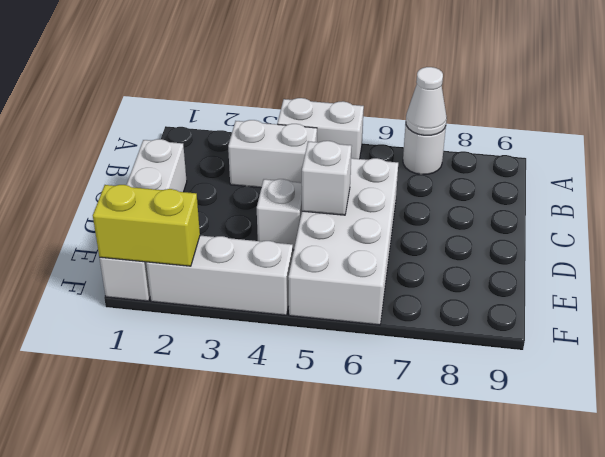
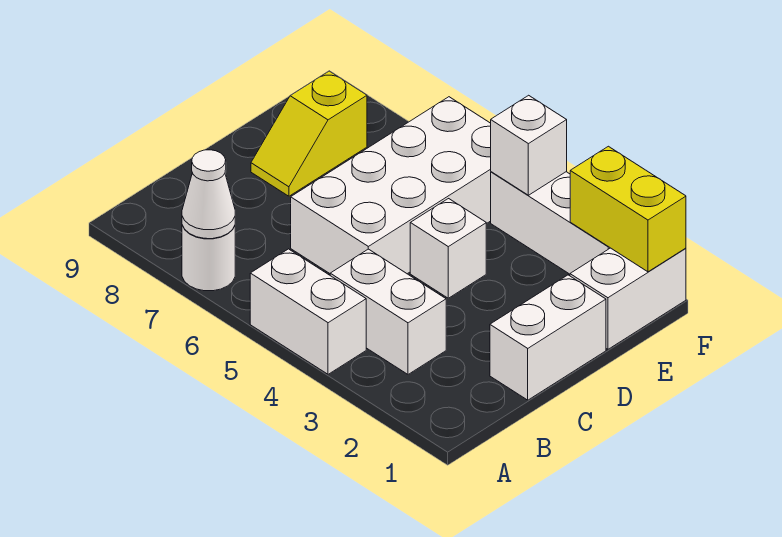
white brick D5 level 2 -> white brick F4 level 2
none -> yellow slope D8:E8 level 1 top E

